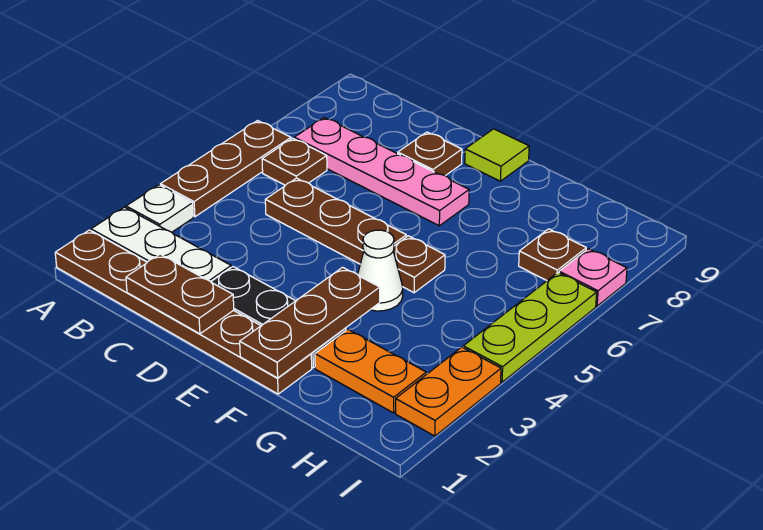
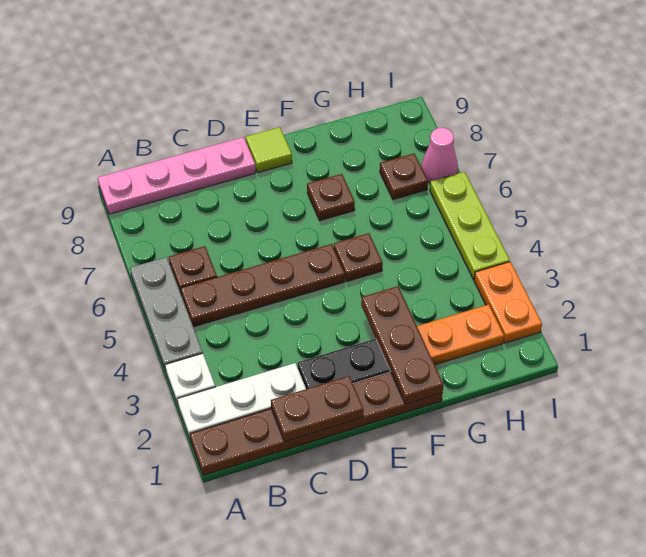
brown plate A4:A6 level 1 -> grey plate A4:A6 level 1
pink plate B7:E7 level 1 -> pink plate A9:D9 level 1
brown plate C5:E5 level 1 -> brown plate B5:E5 level 1
brown plate D8 level 1 -> brown plate F7 level 1
white cone F4 level 1 -> none
pink plate I7 level 1 -> pink cone I7 level 1

